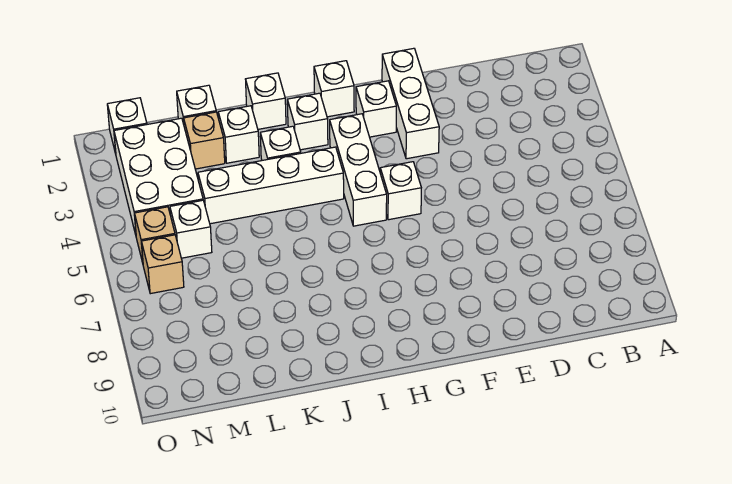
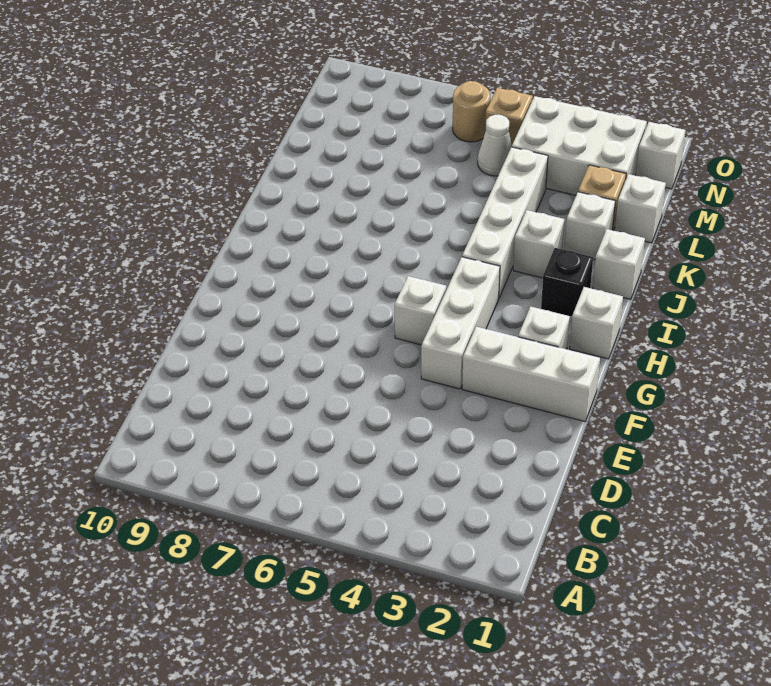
white brick H3:H5 level 1 -> white brick F4:H4 level 1
white brick I2 level 1 -> black brick I2 level 1
white brick M5 level 1 -> white cone M5 level 1
tan brick N6 level 1 -> tan round brick N6 level 1

